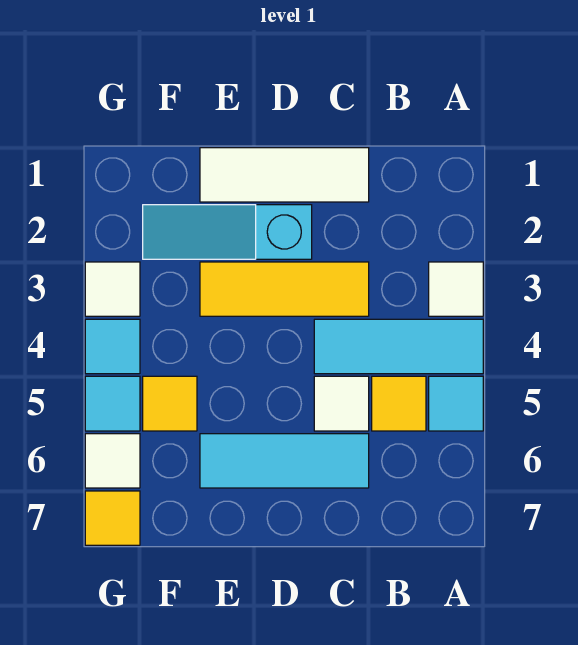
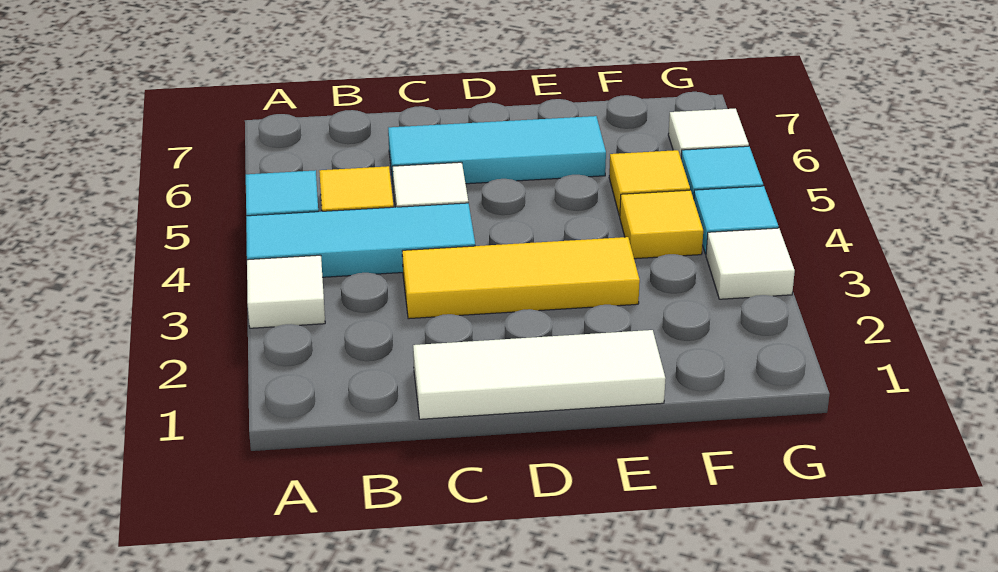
cyan slope D2:F2 level 1 top D -> none
yellow tile G7 level 1 -> yellow tile F4 level 1

